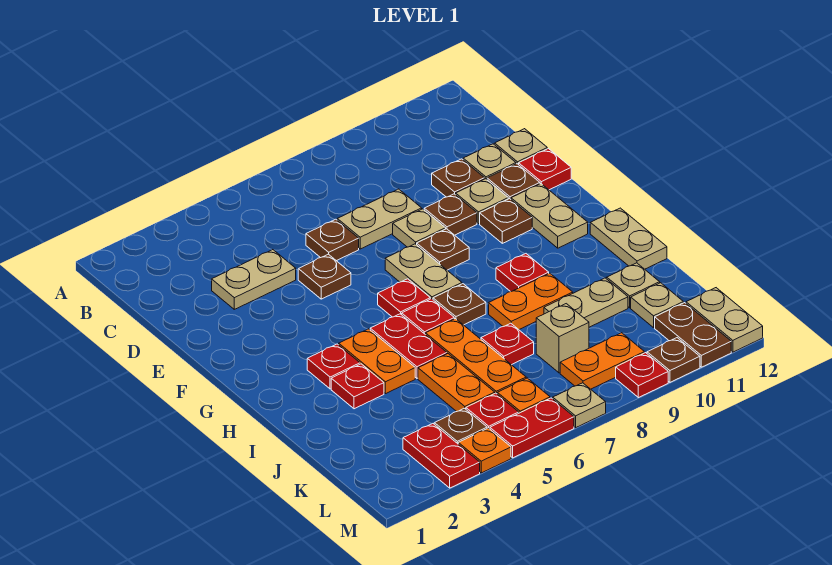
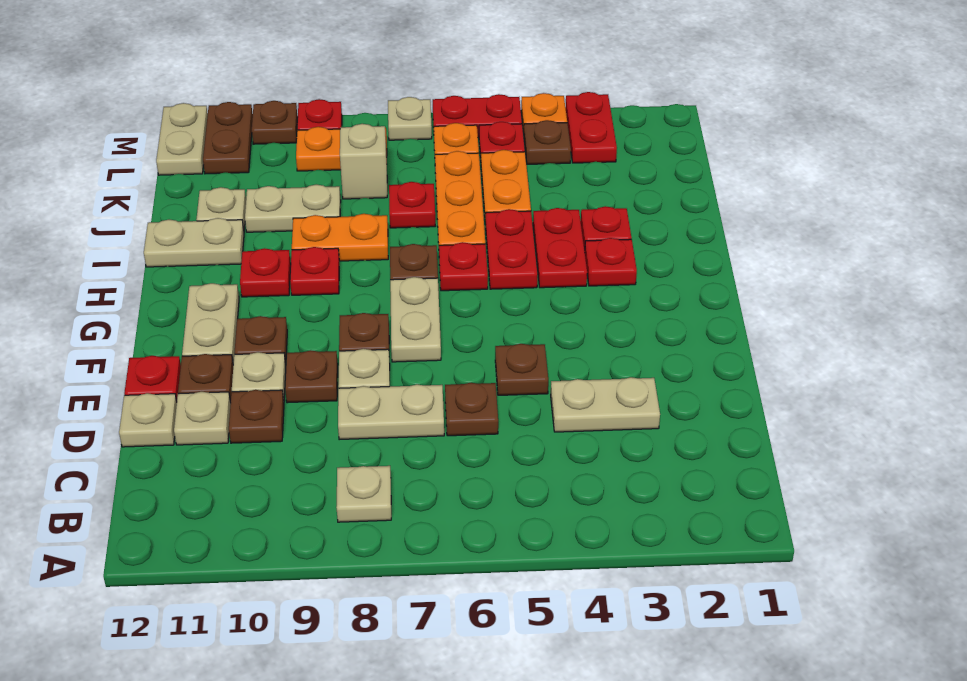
red plate G6 level 1 -> red plate H10 level 1
orange plate H4:I4 level 1 -> red plate H4:I4 level 1
tan plate H12:I12 level 1 -> tan plate I11:I12 level 1
tan plate K11 level 1 -> tan plate B8 level 1

